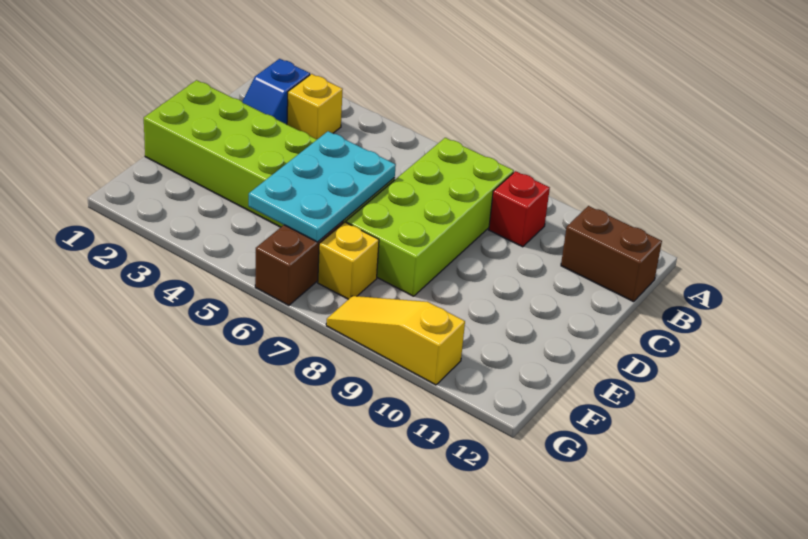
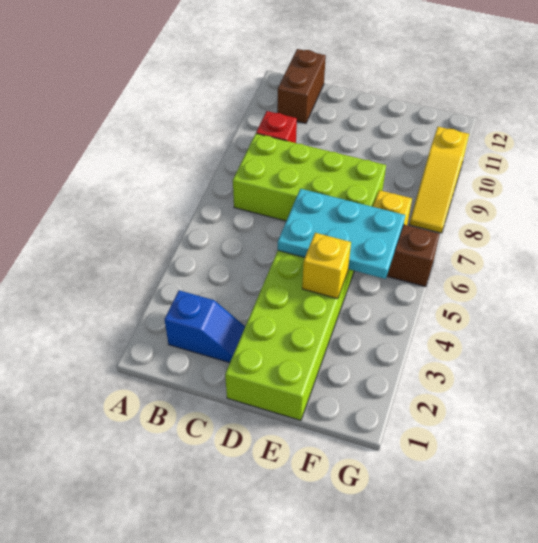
yellow brick B3 level 1 -> yellow brick E4 level 2

